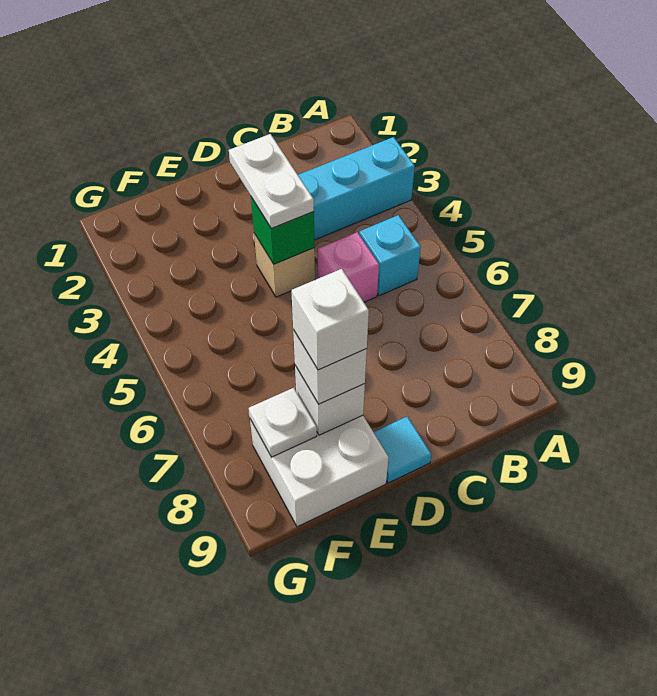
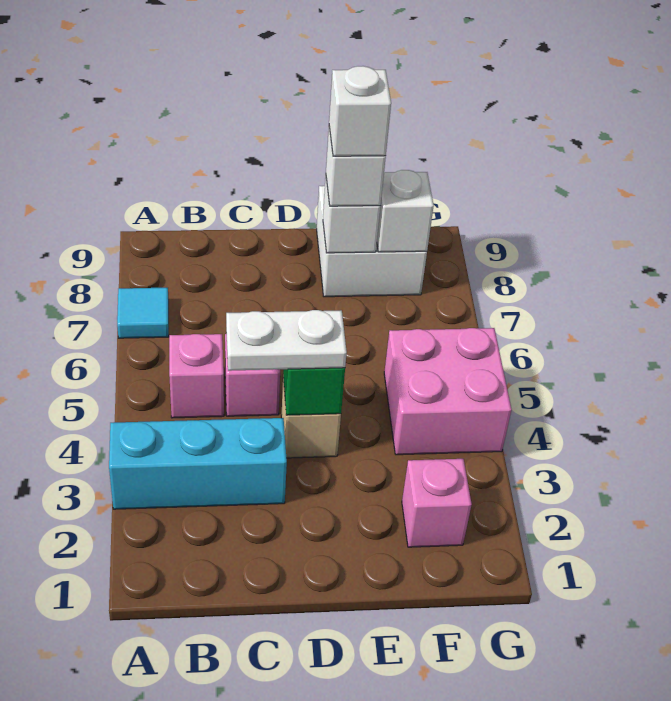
cyan brick B5 level 1 -> pink brick B5 level 1
white plate D3:D4 level 3 -> white plate C4:D4 level 3
cyan tile D9 level 1 -> cyan tile A7 level 1
none -> pink brick F2 level 1
none -> pink brick F4:G5 level 1
white plate F8 level 2 -> white brick F8 level 2

